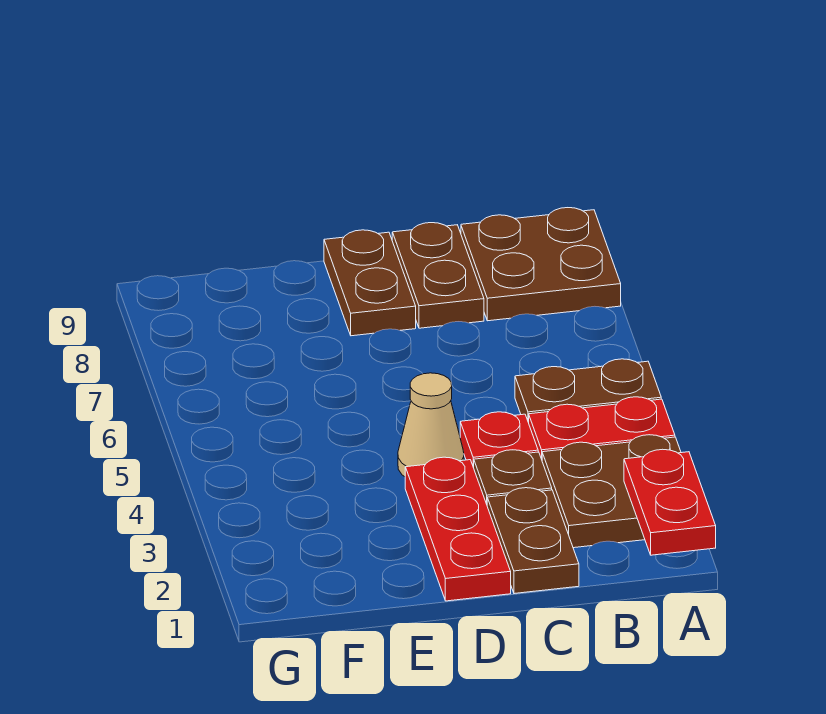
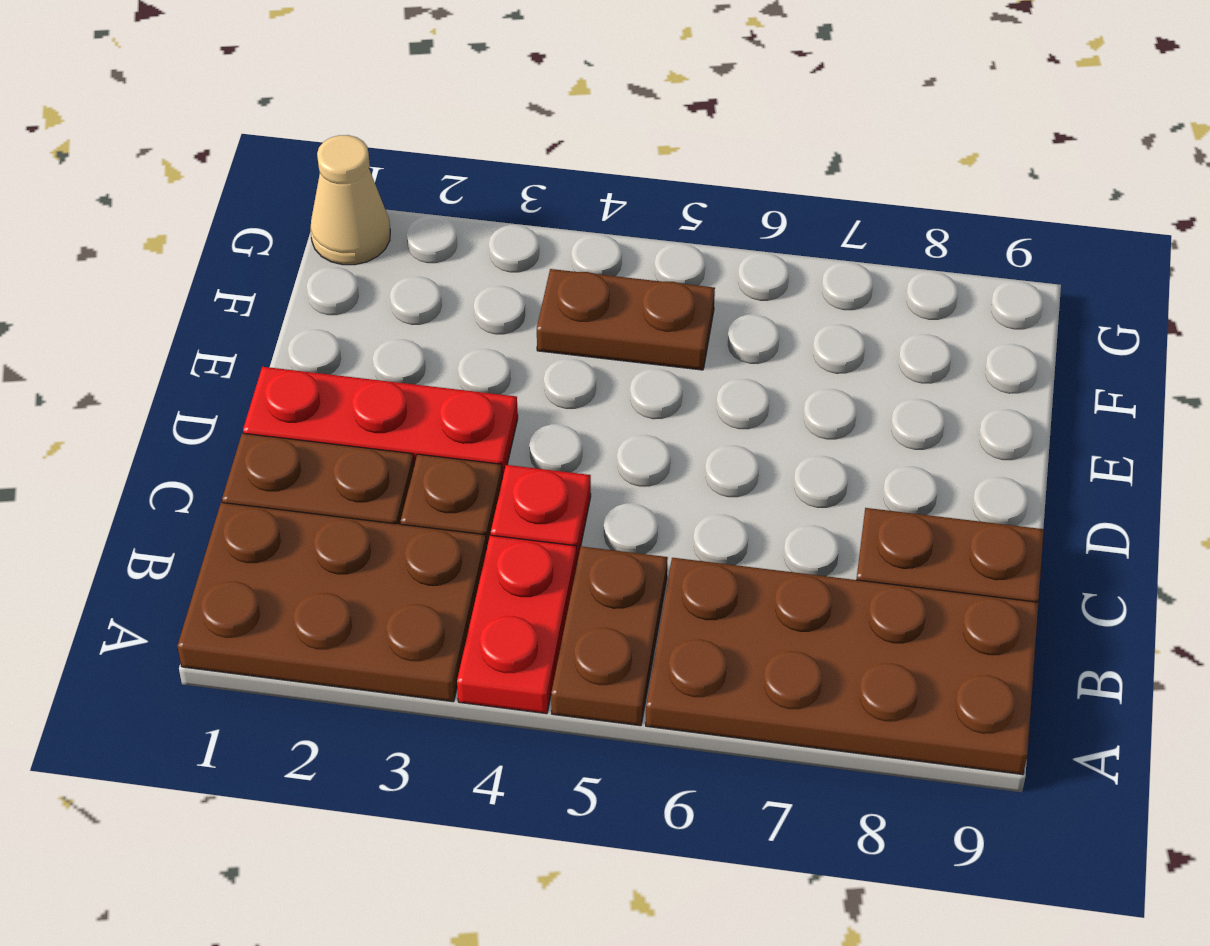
red plate A1:A2 level 2 -> none
brown plate A2:B3 level 1 -> brown plate A1:B3 level 1
brown plate A8:B9 level 1 -> brown plate A6:B9 level 1
tan cone D4 level 1 -> tan cone G1 level 1
brown plate D8:D9 level 1 -> brown plate F4:F5 level 1

